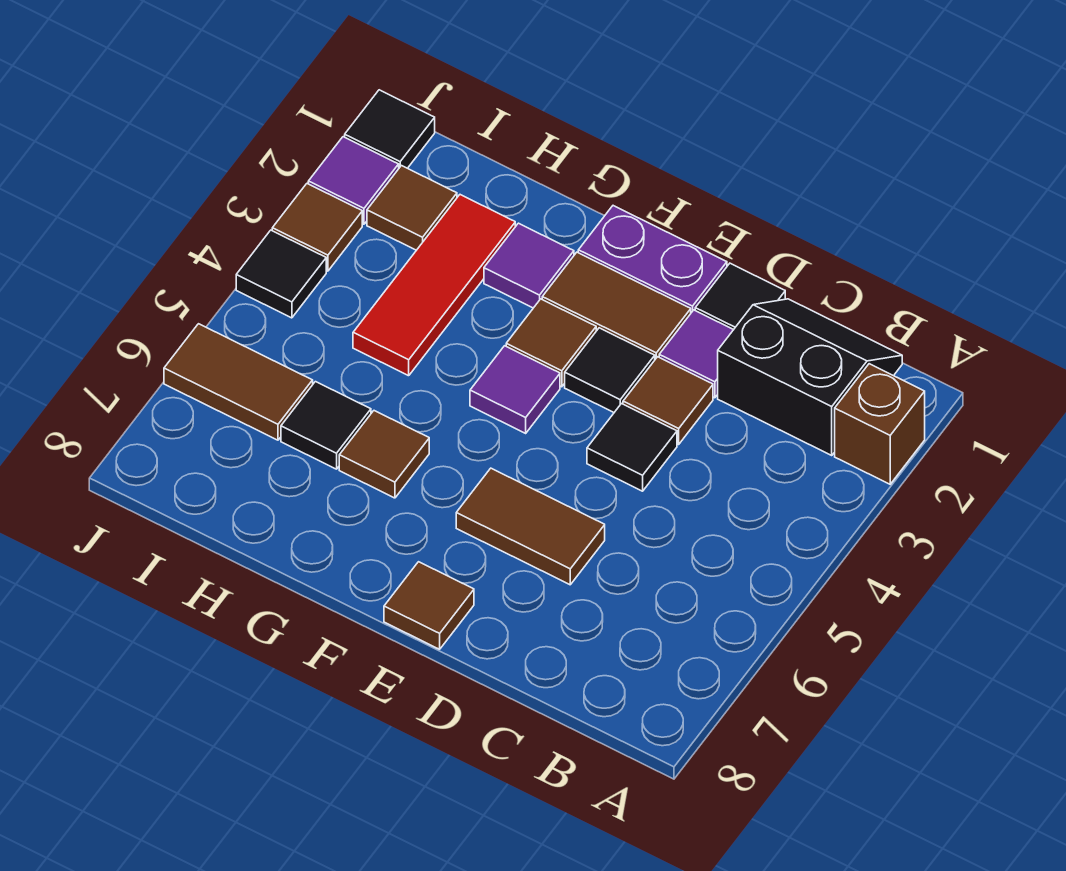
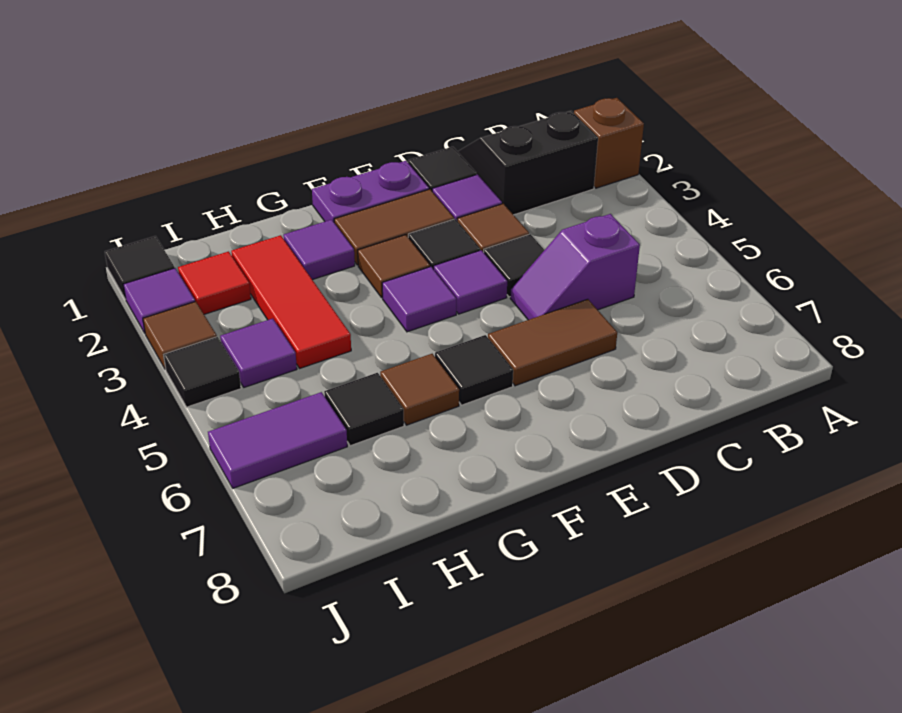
none -> purple slope C5:D5 level 1 top C
none -> purple tile E4 level 1
brown tile E8 level 1 -> none
none -> black tile F6 level 1
brown tile I2 level 1 -> red tile I2 level 1
none -> purple tile I4 level 1
brown tile I6:J6 level 1 -> purple tile I6:J6 level 1

